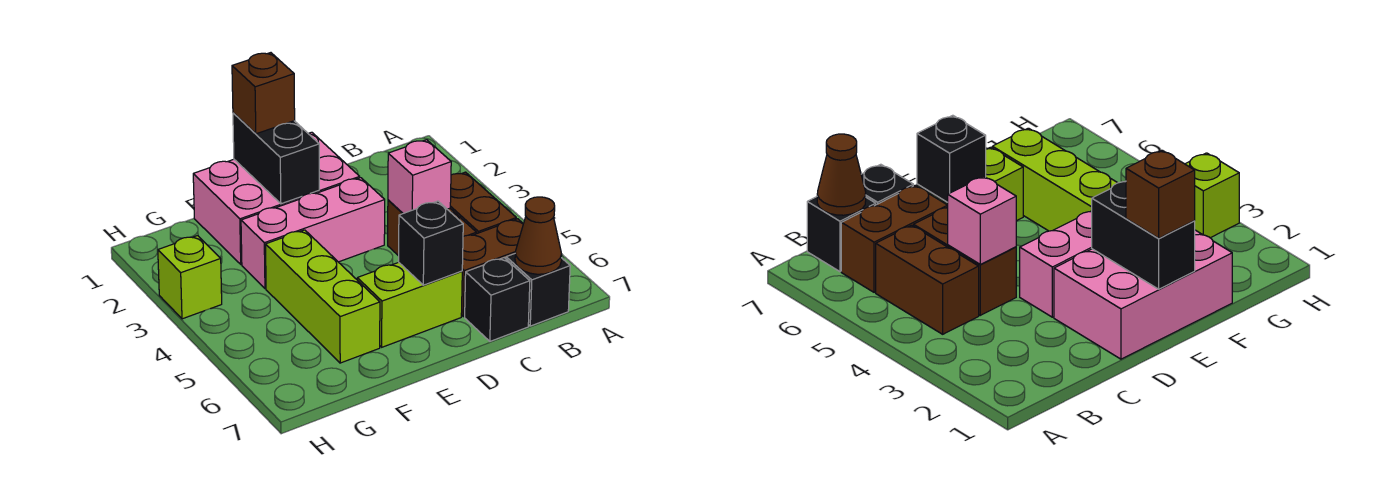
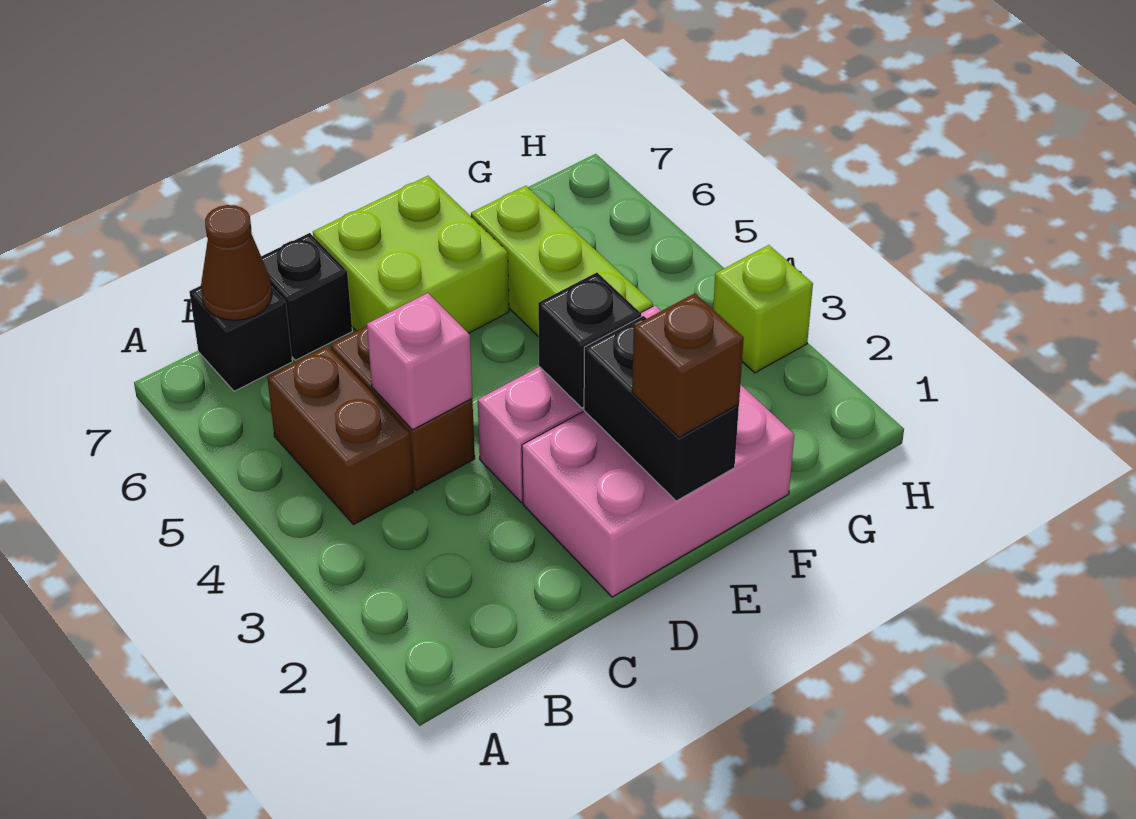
brown brick B6:C6 level 1 -> none
lime brick D6:E6 level 1 -> lime brick D6:E7 level 1
black brick D6 level 2 -> black brick E3 level 2

